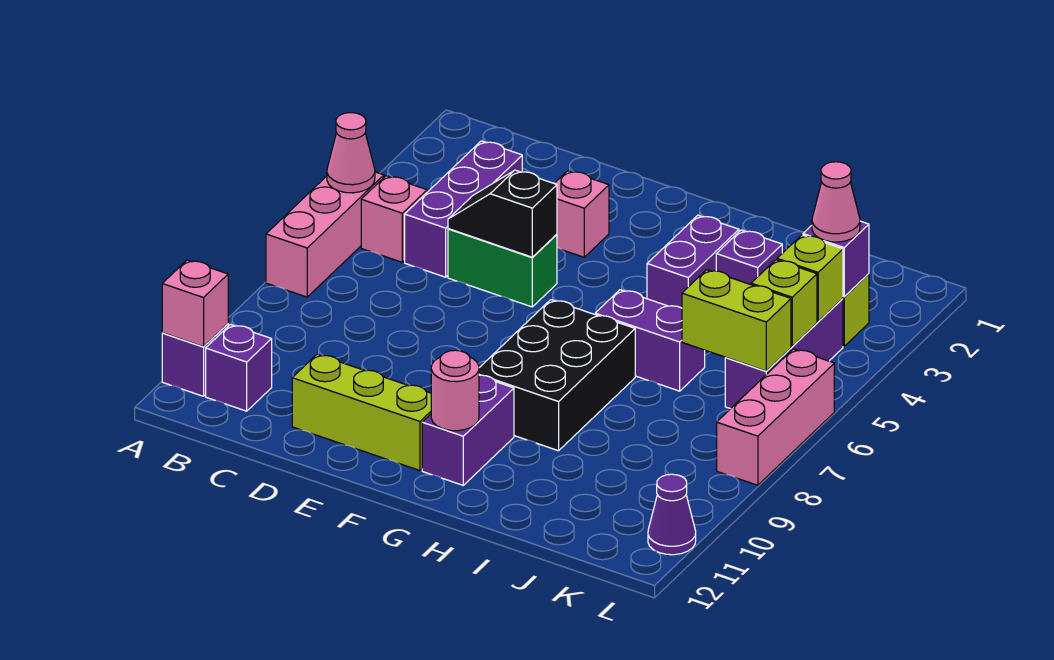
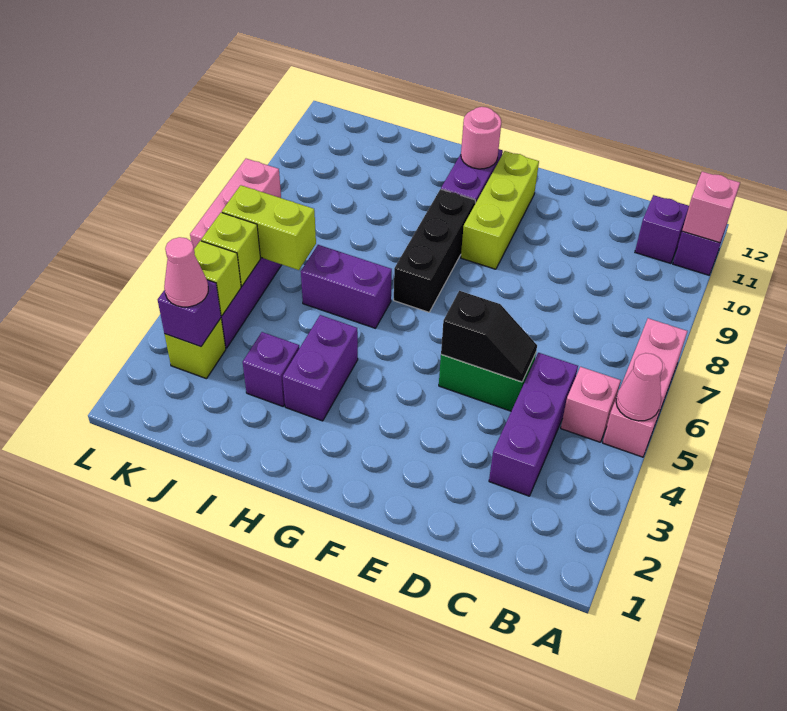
lime brick D11:F11 level 1 -> lime brick F9:F11 level 1
pink brick E3 level 1 -> none
black brick G7:H9 level 1 -> black brick G7:G9 level 1
purple cone L11 level 1 -> none

